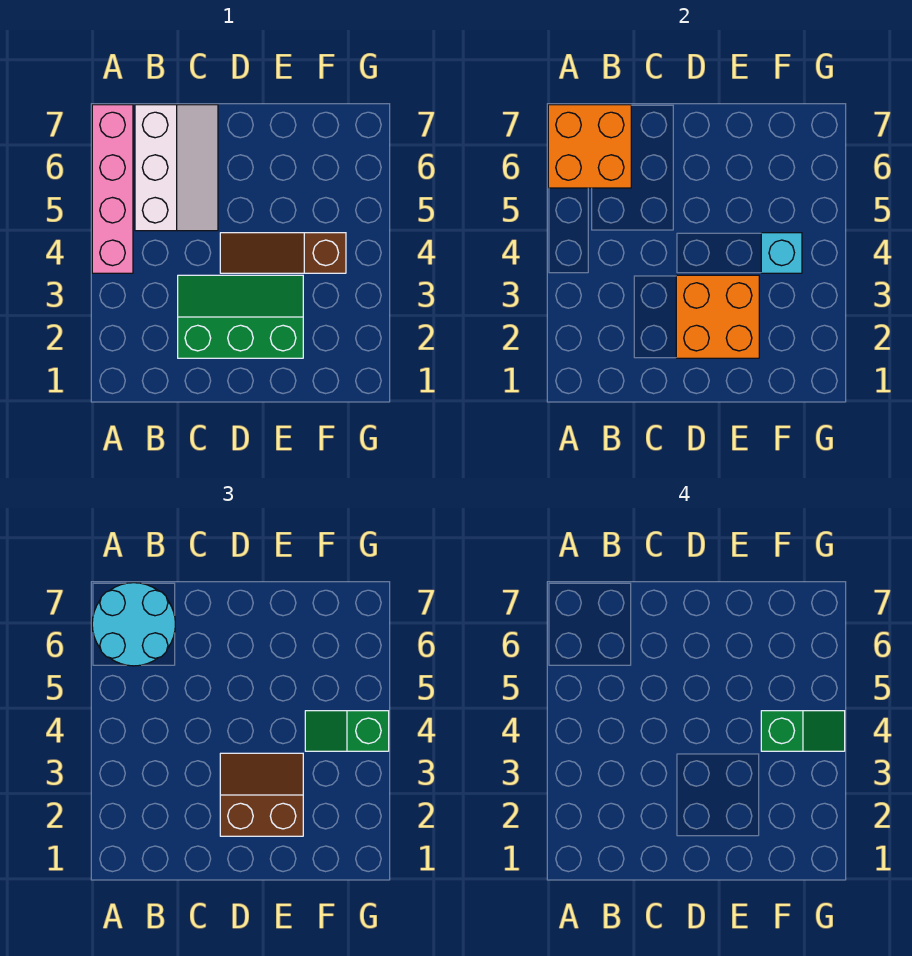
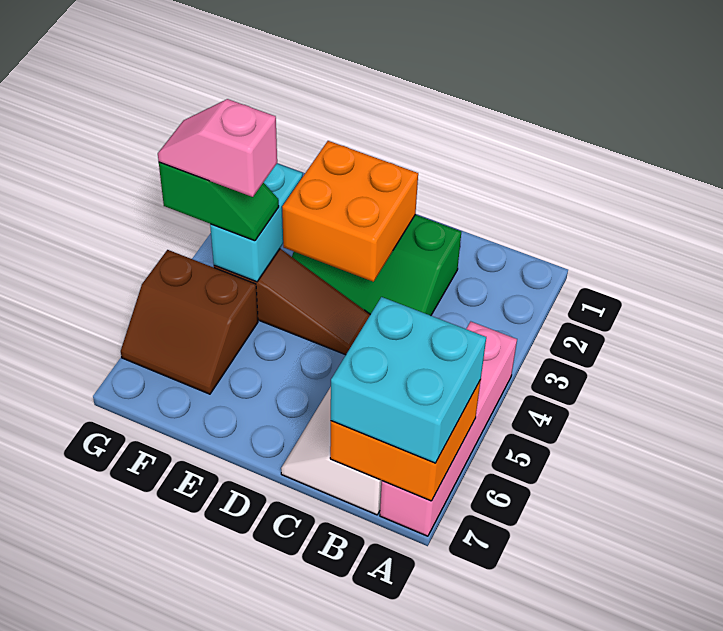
cyan round brick A6:B7 level 3 -> cyan brick A6:B7 level 3
brown slope D2:E3 level 3 top 2 -> brown slope F5:G6 level 1 top 5
cyan brick F4 level 2 -> cyan brick F3:F4 level 2
green slope F4:G4 level 4 top F -> pink slope F4:G4 level 4 top F

